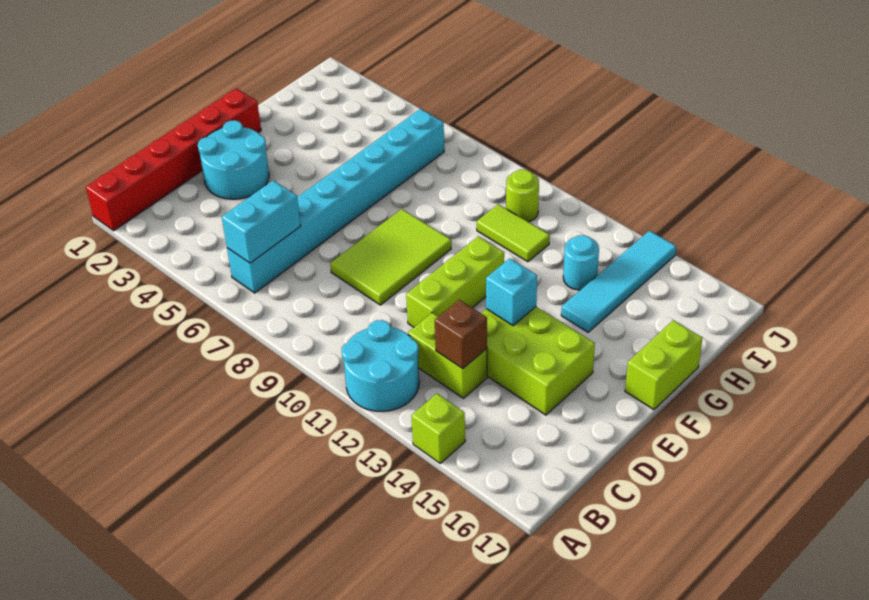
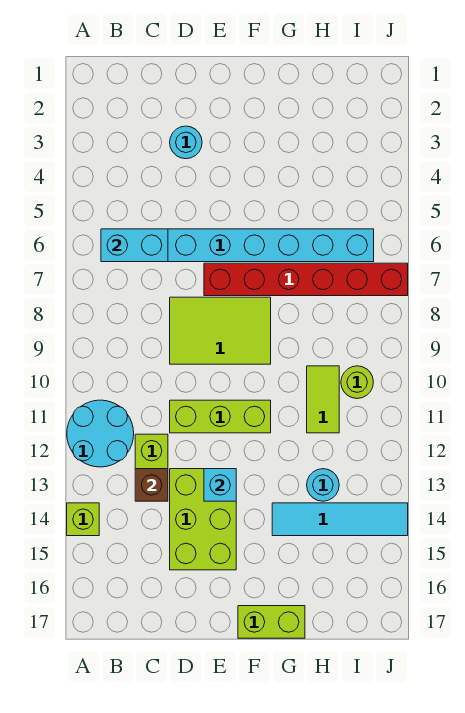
red brick A1:F1 level 1 -> red brick E7:J7 level 1
cyan round brick D2:E3 level 1 -> cyan round brick D3 level 1

